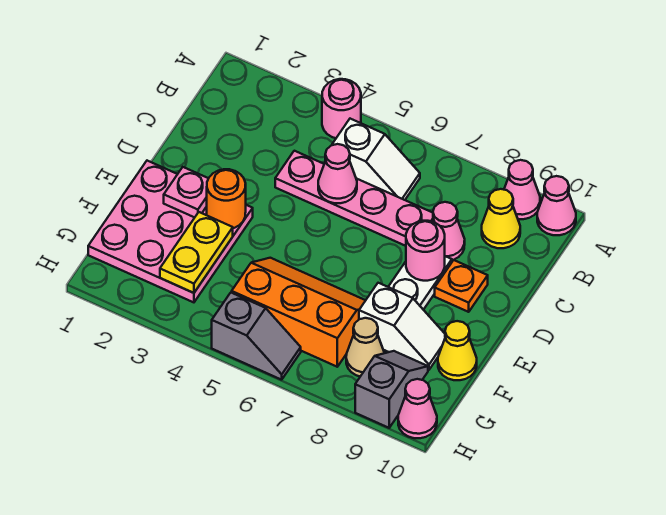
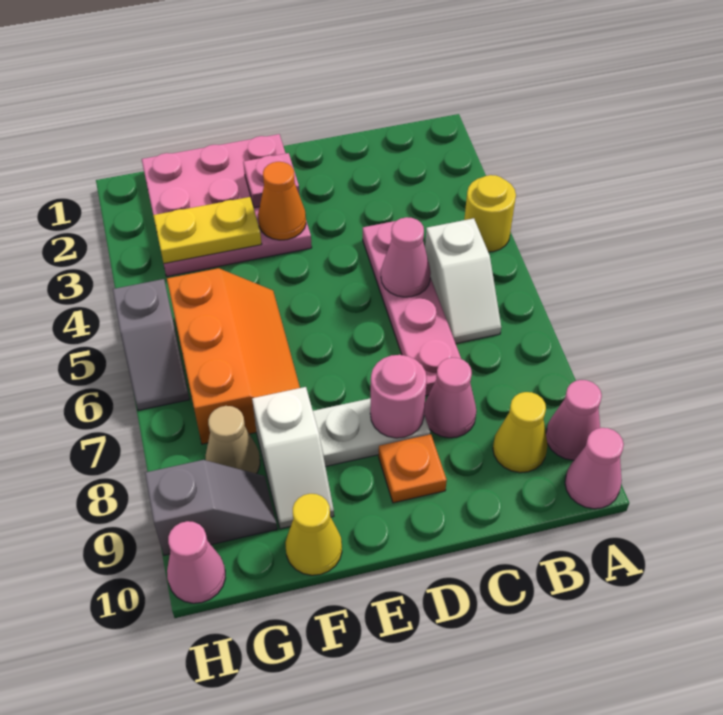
pink round brick A4 level 1 -> yellow round brick A4 level 1
orange round brick E3 level 2 -> orange cone E3 level 2

